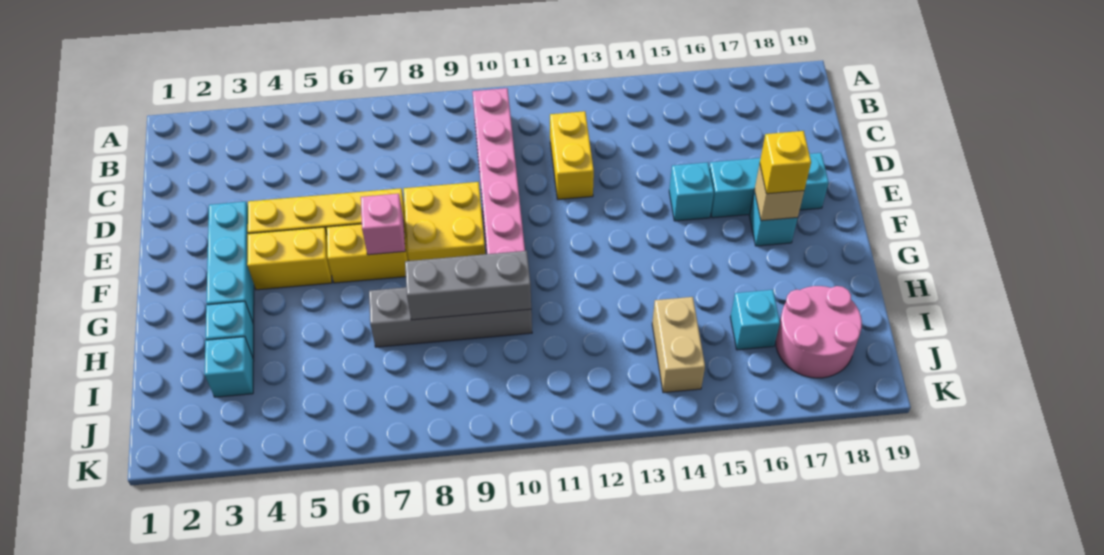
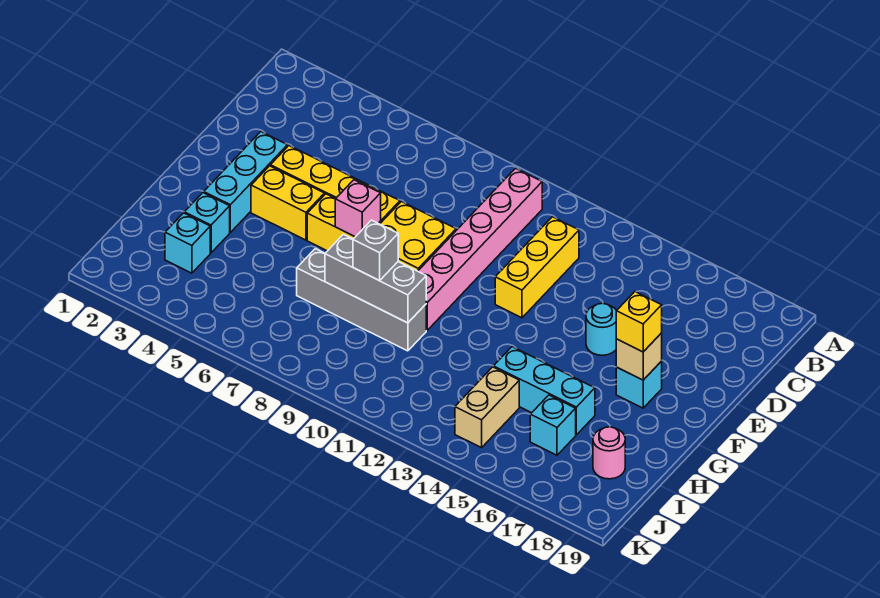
yellow brick C12:D12 level 1 -> yellow brick C12:E12 level 1
cyan brick E15 level 1 -> cyan round brick E15 level 1
cyan brick E16:E18 level 1 -> cyan brick H14:H16 level 1
none -> grey brick H9 level 3
pink round brick I17:J18 level 1 -> pink round brick I18 level 1

